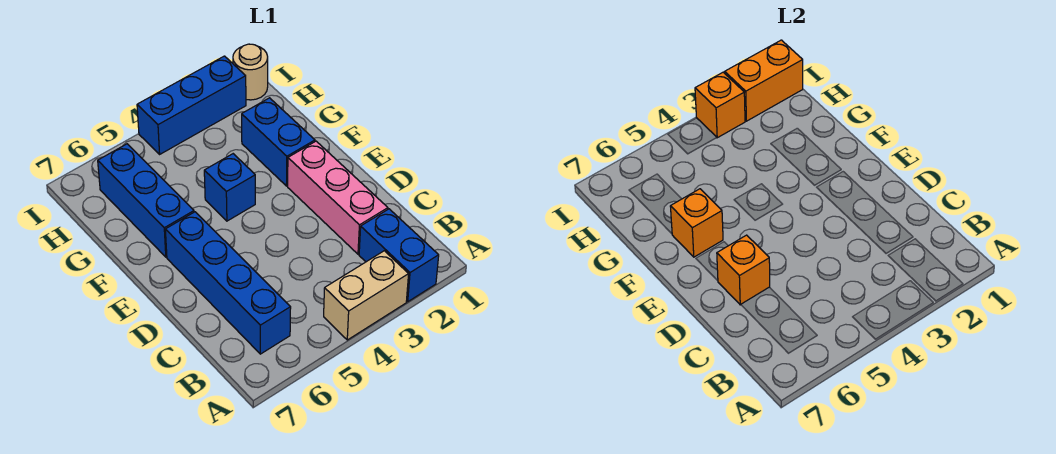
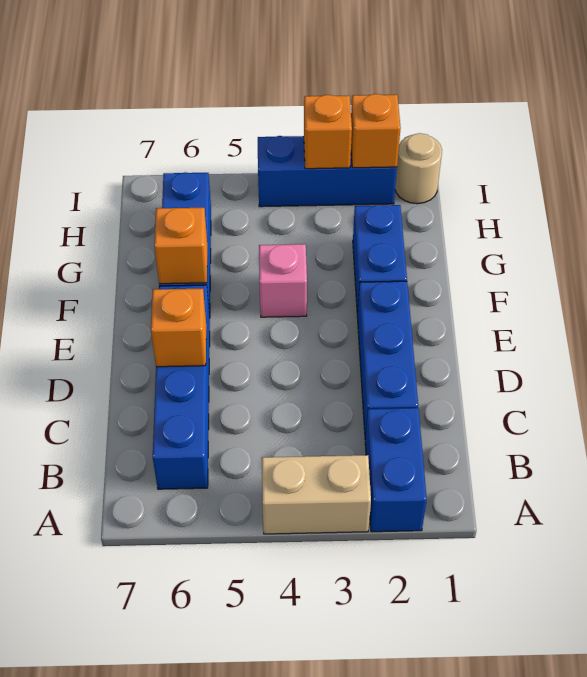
pink brick C2:E2 level 1 -> blue brick C2:E2 level 1
blue brick F4 level 1 -> pink brick F4 level 1
orange brick I1:I2 level 2 -> orange brick I2 level 2

